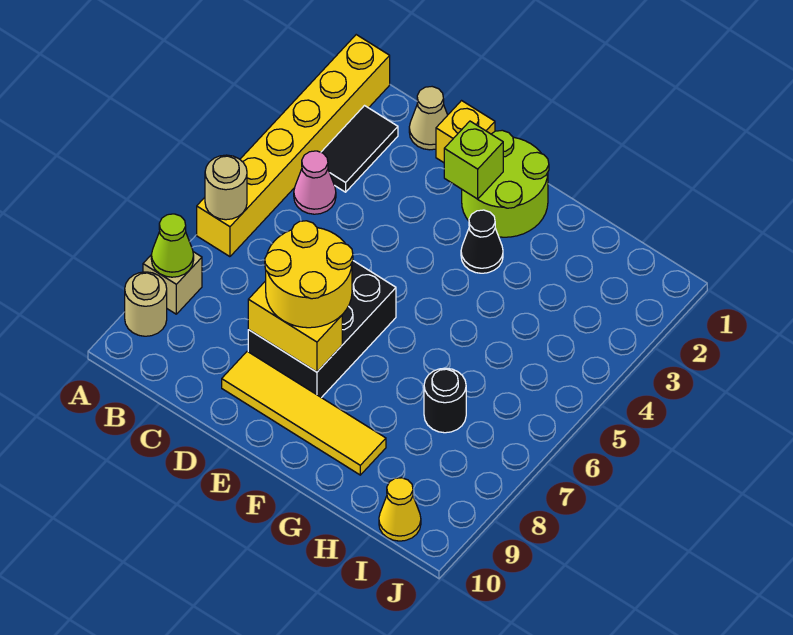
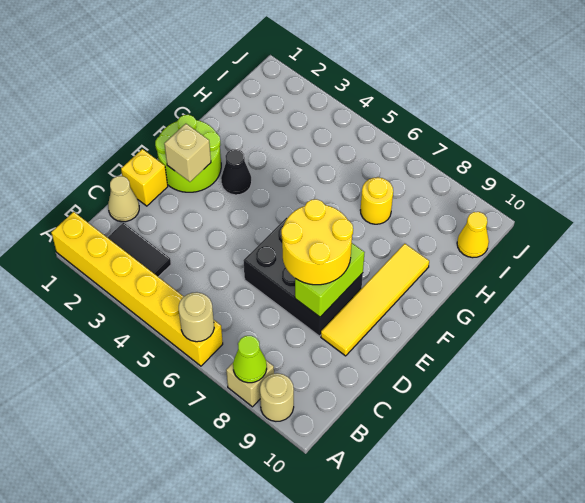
pink cone B4 level 1 -> none
yellow brick D8:E8 level 2 -> lime brick D8:E8 level 2
lime brick E2 level 2 -> tan brick E2 level 2
black round brick H7 level 1 -> yellow round brick H7 level 1

